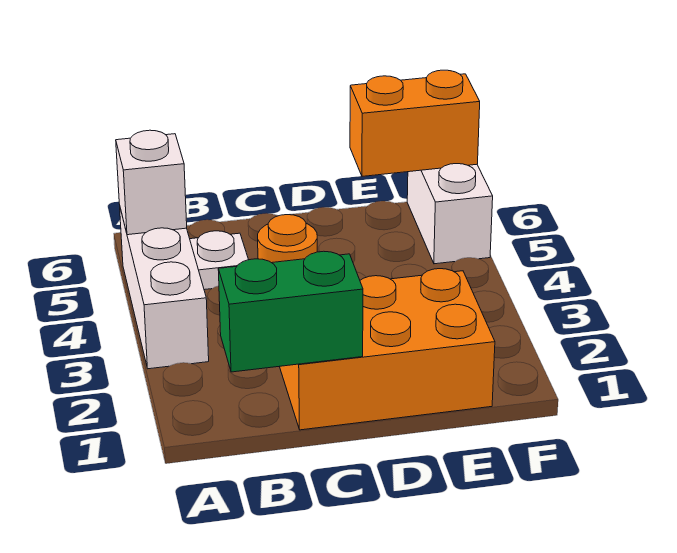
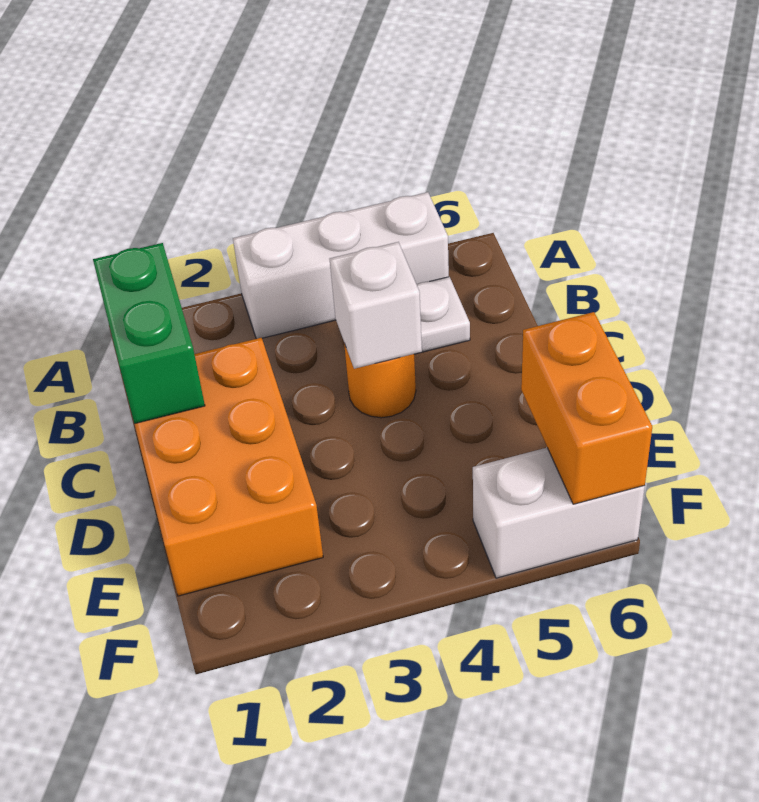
white brick A5 level 2 -> white brick C4 level 2

